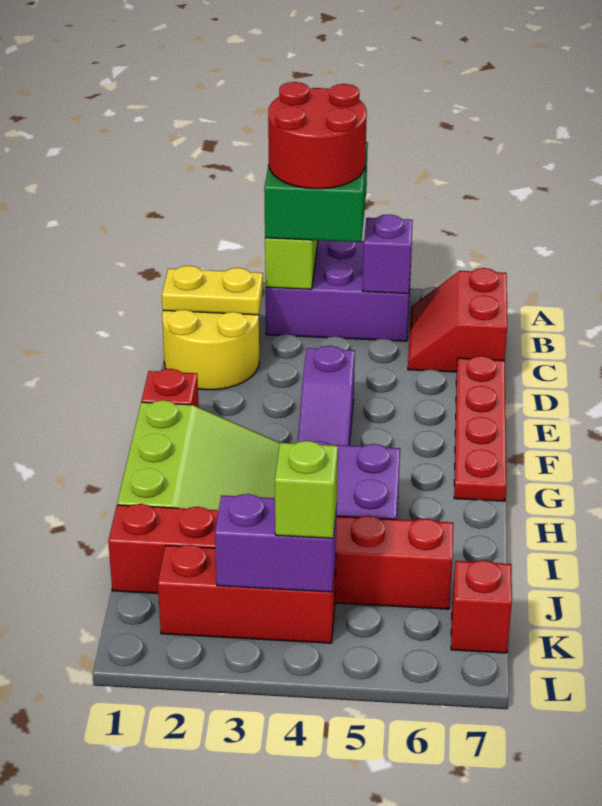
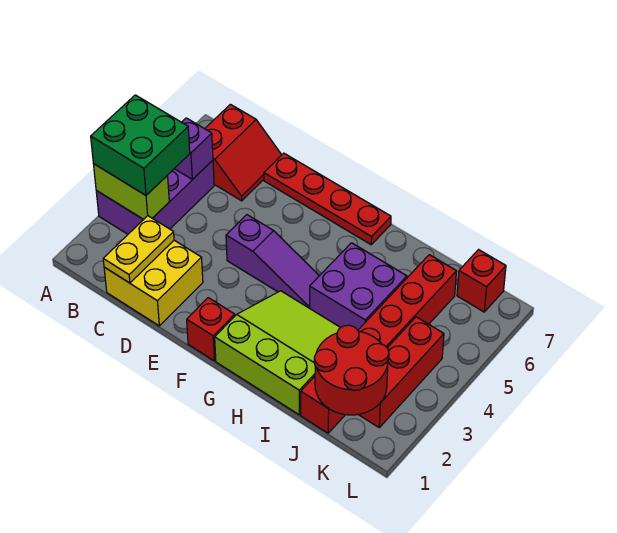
red round brick A3:B4 level 4 -> red round brick J1:K2 level 2
red slope B6:C7 level 1 top 7 -> red slope B6:C7 level 1 top B
yellow round brick C1:D2 level 1 -> yellow brick C1:D2 level 1
purple brick K3:K4 level 2 -> none
lime brick K4 level 3 -> none

